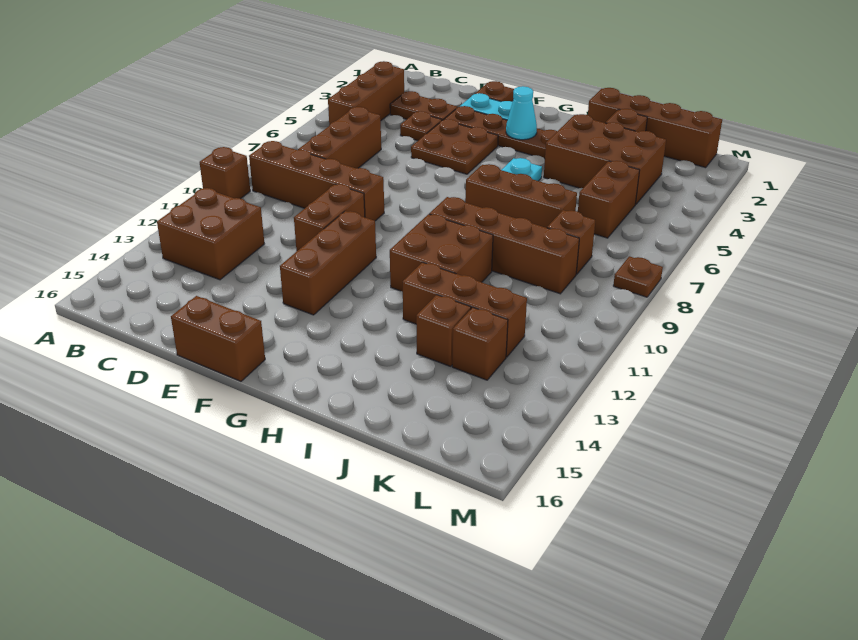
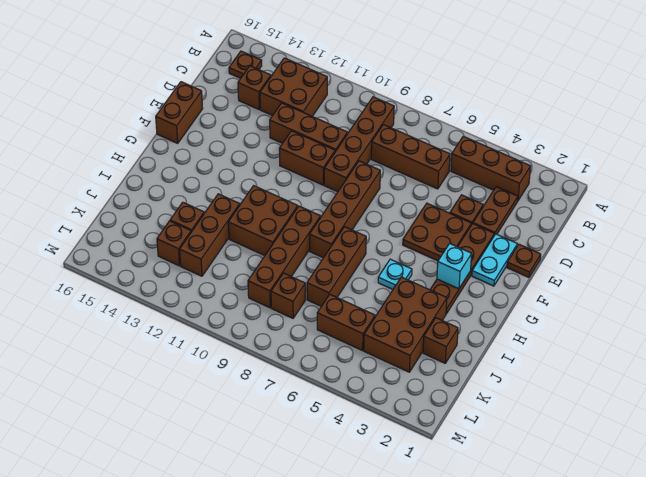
brown brick A10 level 1 -> brown brick C14 level 1
brown brick F11:F13 level 1 -> brown brick D10:D12 level 1
cyan cone G3 level 2 -> cyan brick G3 level 2
brown brick I1:L1 level 1 -> brown brick E8:H8 level 1
brown plate M8 level 1 -> brown plate B15 level 1

